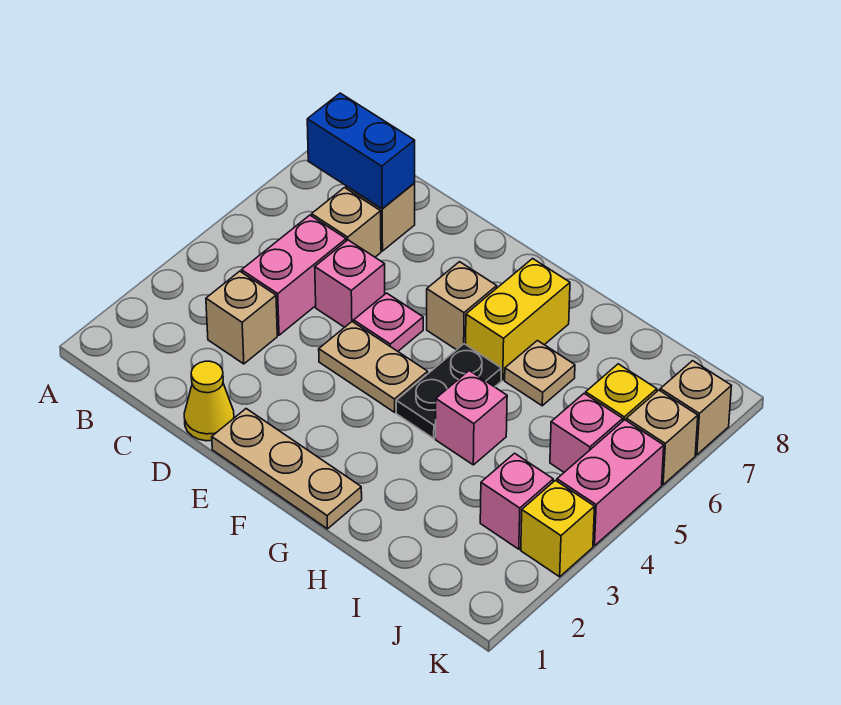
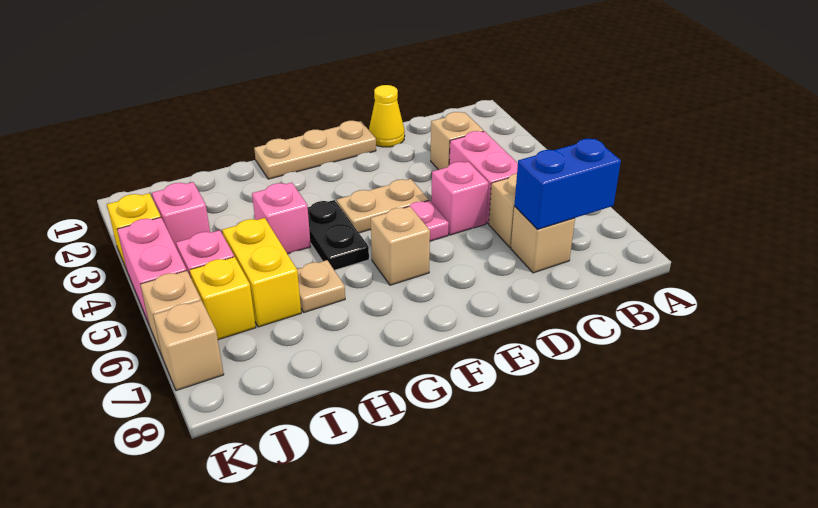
yellow brick G6:G7 level 1 -> yellow brick I5:I6 level 1

